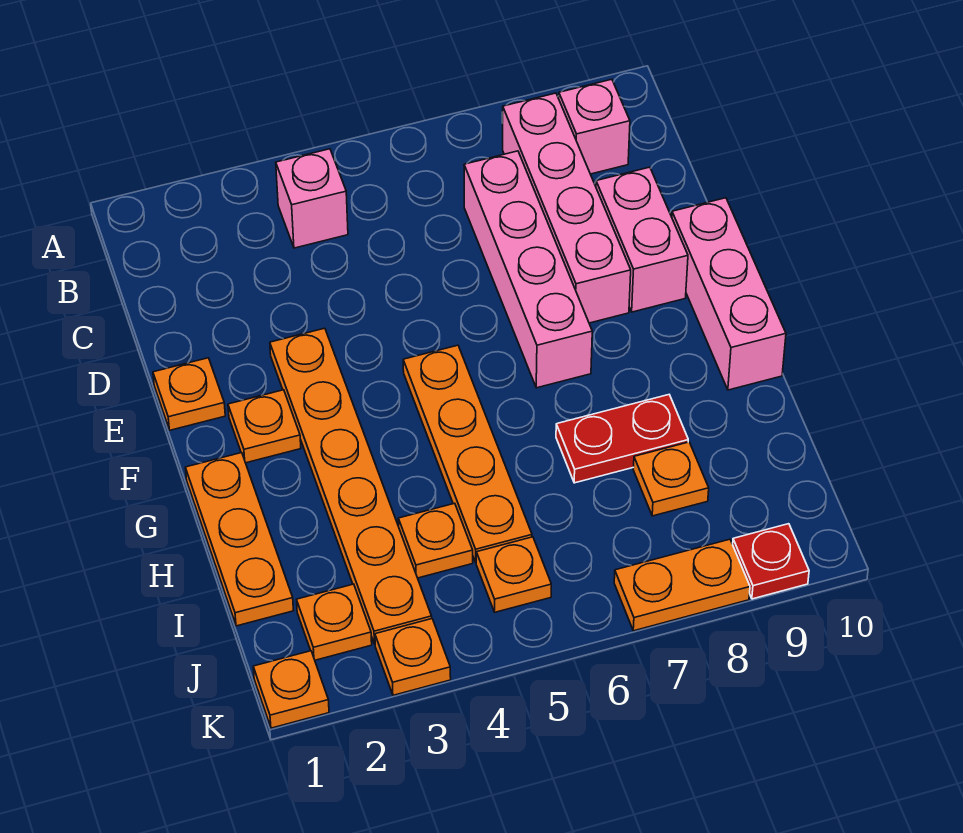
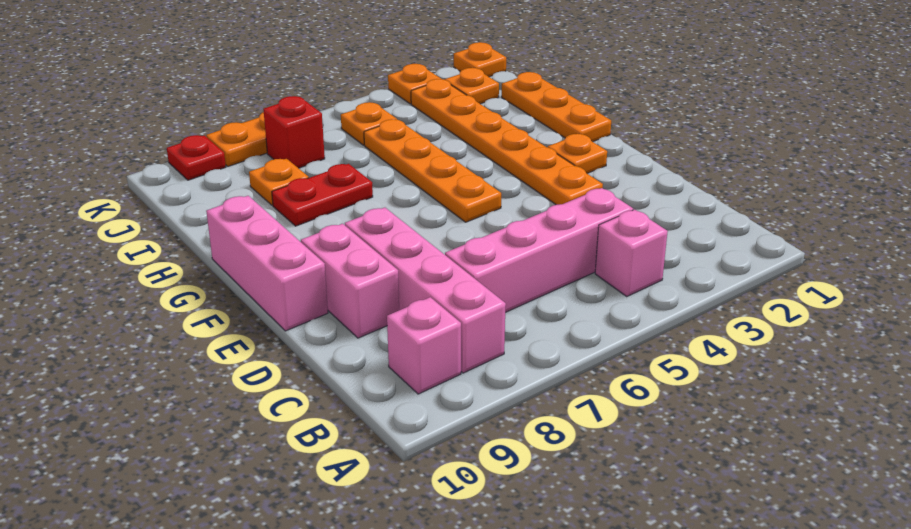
pink brick C7:F7 level 1 -> pink brick C4:C7 level 1
orange plate E1 level 1 -> none
orange plate I4 level 1 -> none
none -> red brick J7 level 1

